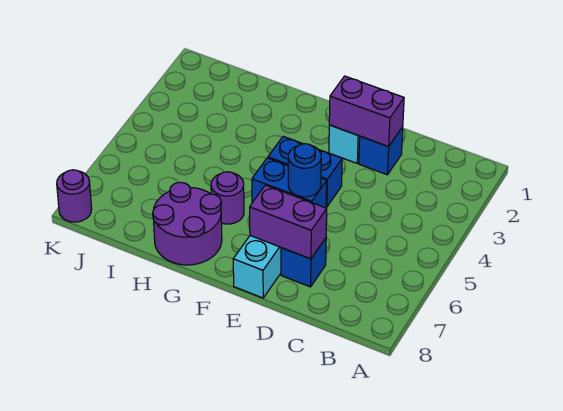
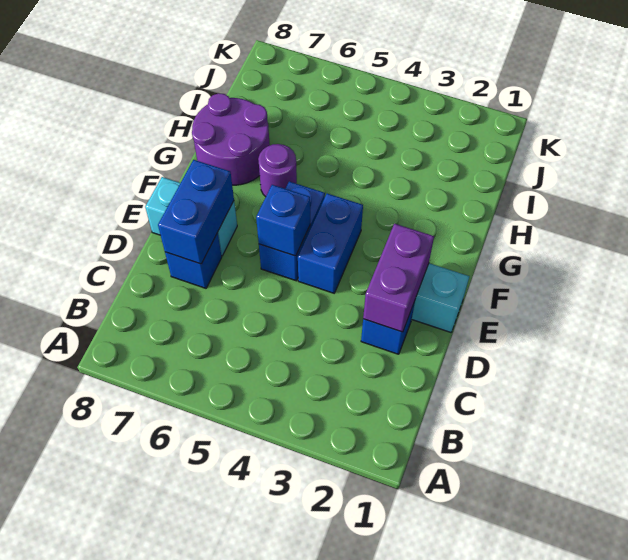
purple brick D7:E7 level 2 -> blue brick D7:E7 level 2
blue round brick E5 level 2 -> blue brick E5 level 2
purple round brick K8 level 1 -> none

